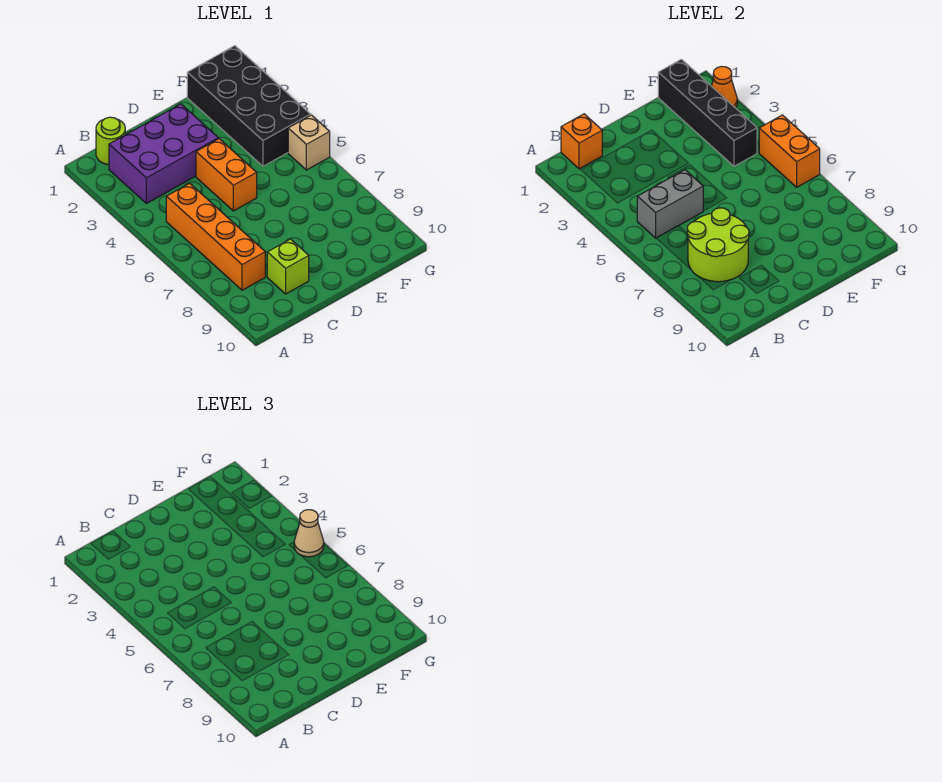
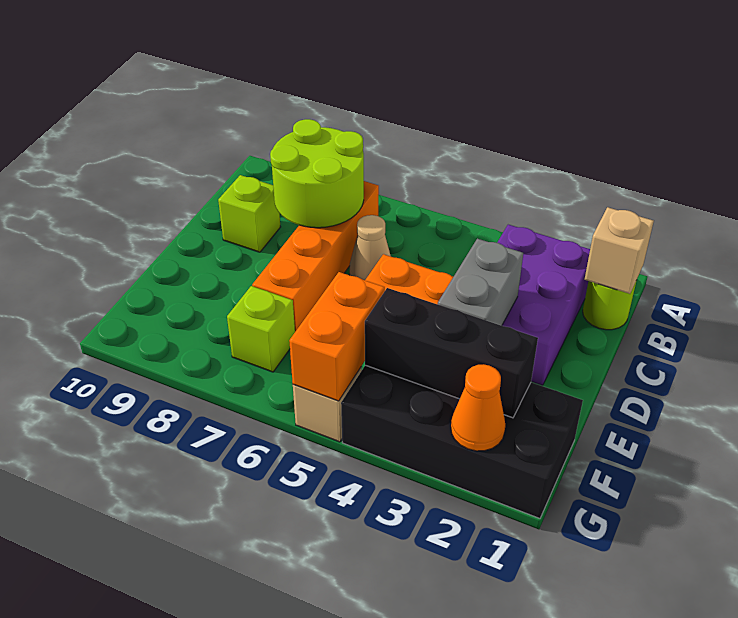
orange brick B1 level 2 -> tan brick B1 level 2
orange brick B5:B8 level 1 -> orange brick B7:E7 level 1
grey brick B5:C5 level 2 -> grey brick D3:E3 level 2
black brick F1:F4 level 2 -> black brick F2:F4 level 2
none -> lime brick F7 level 1
orange brick G5:G6 level 2 -> orange brick F5:G5 level 2
tan cone G5 level 3 -> tan cone C6 level 1

